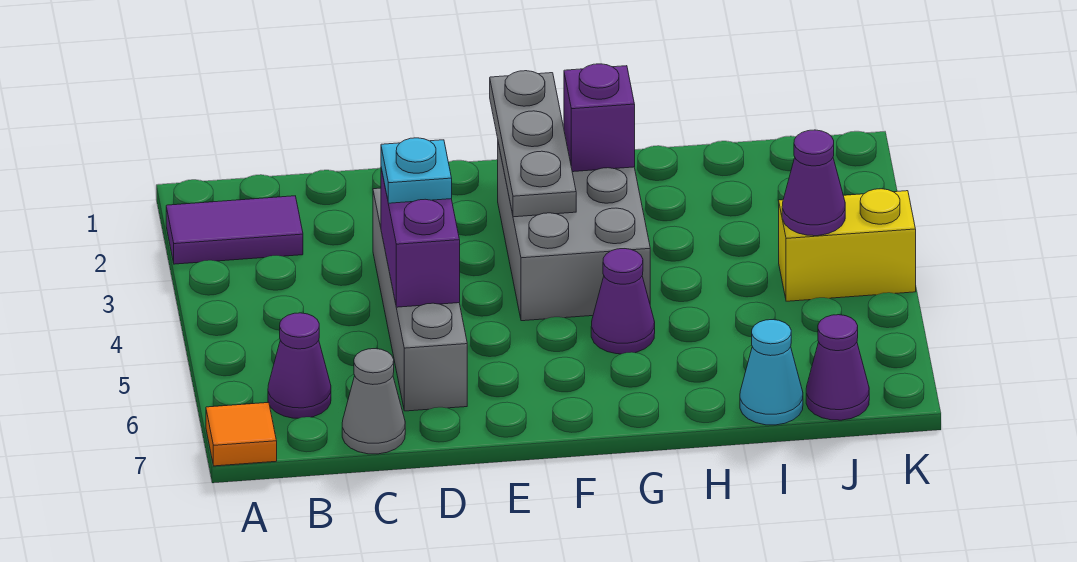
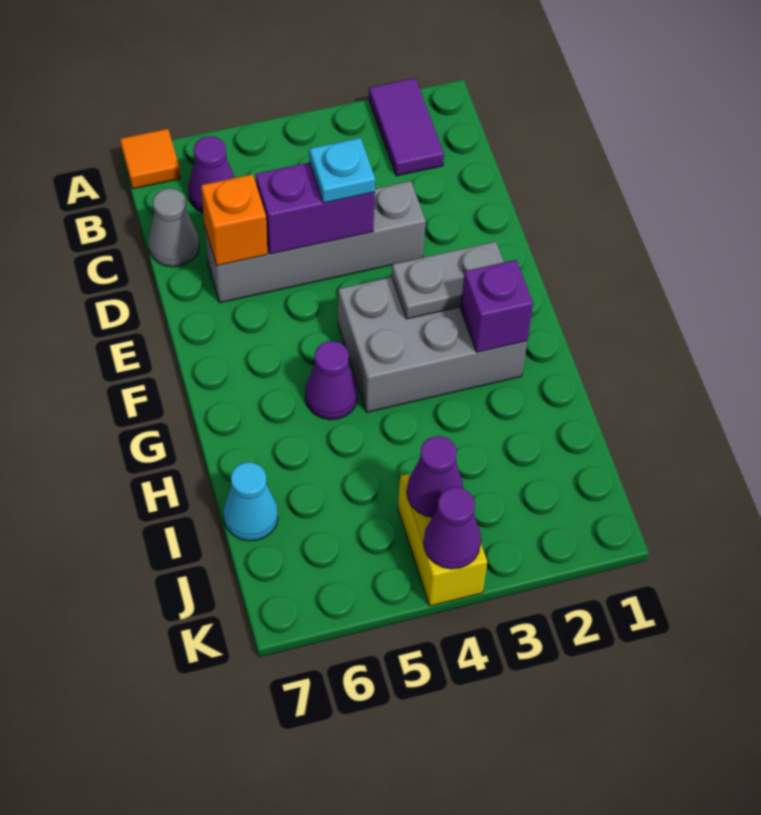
none -> orange brick D6 level 2
grey plate F1:F3 level 2 -> grey plate F2:F3 level 2
purple cone J7 level 1 -> purple cone K4 level 2

